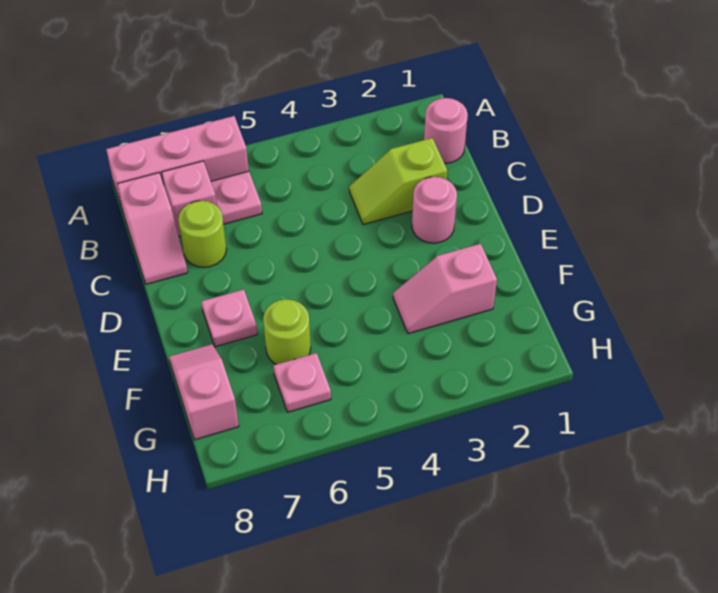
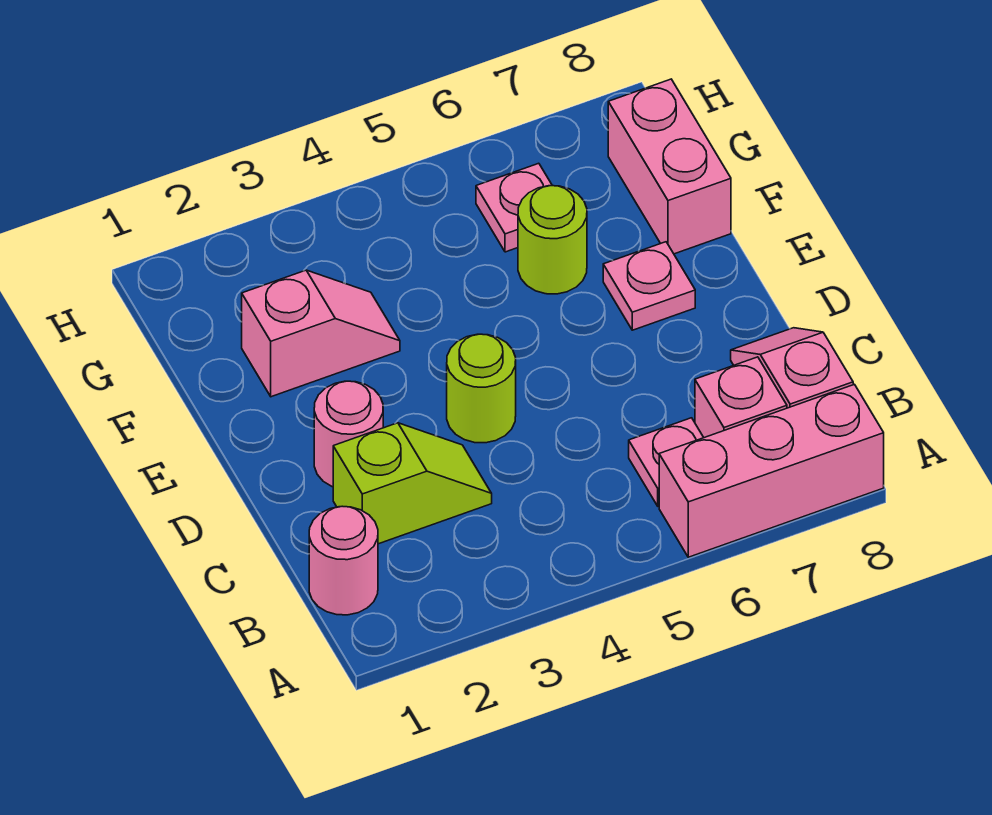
lime round brick C7 level 1 -> lime round brick D4 level 1
pink slope F8:G8 level 1 top G -> pink brick F8:G8 level 1

